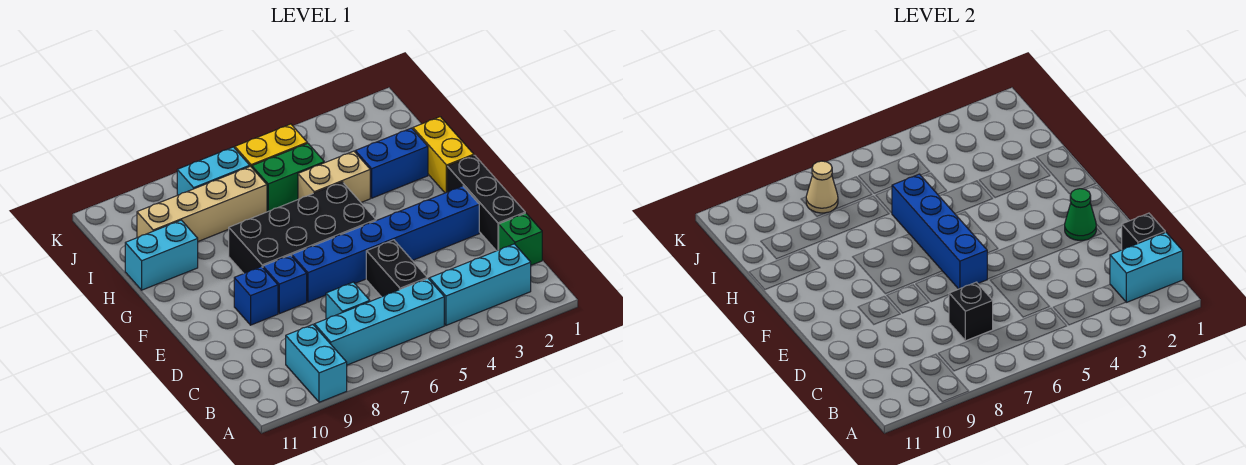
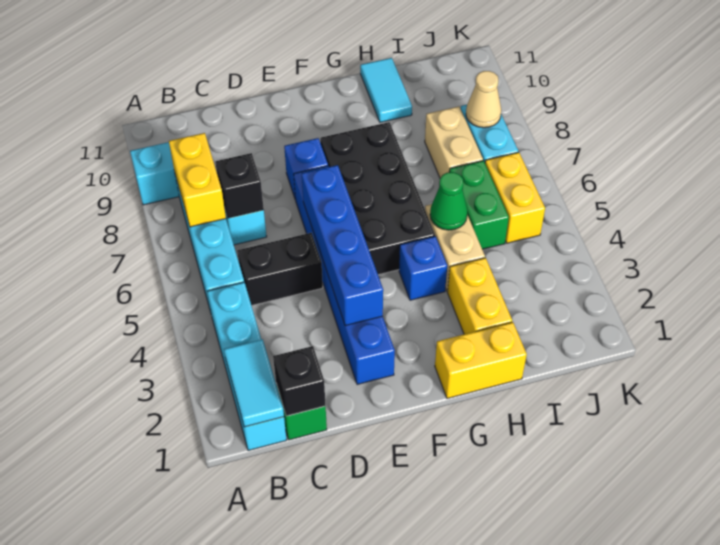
cyan brick B1:B2 level 2 -> cyan tile B1:B2 level 2
cyan brick B2:B4 level 1 -> cyan brick B1:B4 level 1
none -> yellow brick B7:B8 level 2
black brick D1:F1 level 1 -> none
green cone E2 level 2 -> green cone H5 level 2
blue brick E6:H6 level 2 -> blue brick E3:E6 level 2
blue brick E9 level 1 -> blue brick G4 level 1
blue brick H2:H3 level 1 -> yellow brick H2:H3 level 1
cyan brick H10:H11 level 1 -> cyan tile H10:H11 level 1
tan brick I7:I10 level 1 -> tan brick I7:I8 level 1

